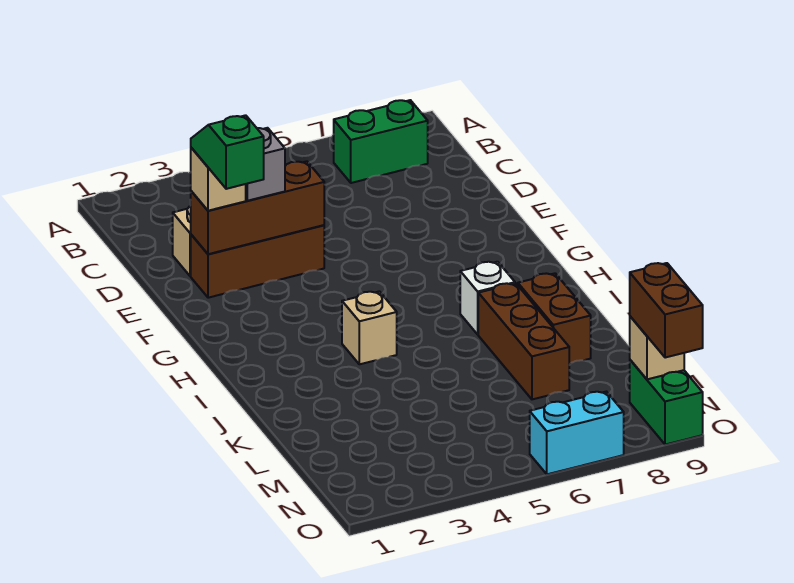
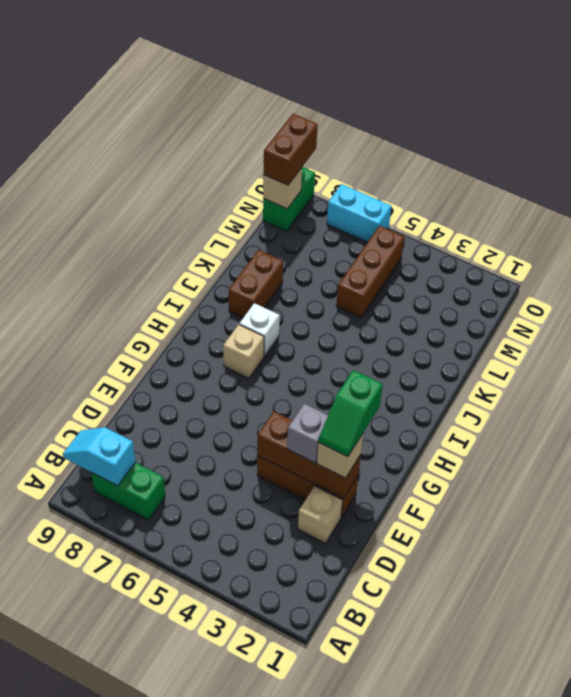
none -> cyan slope B8:B9 level 2 top 8
tan brick I4 level 1 -> tan brick H7 level 1
brown brick J7:L7 level 1 -> brown brick L5:N5 level 1

